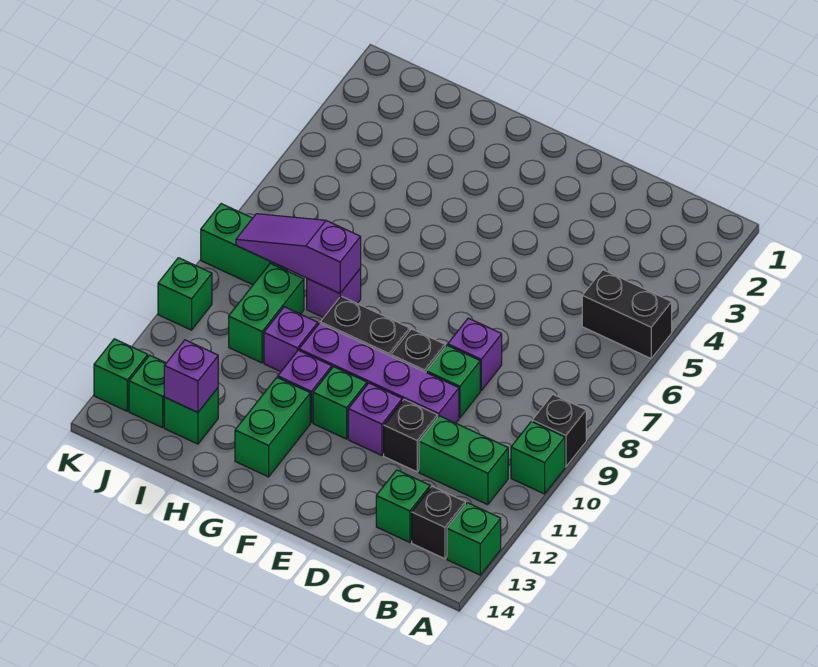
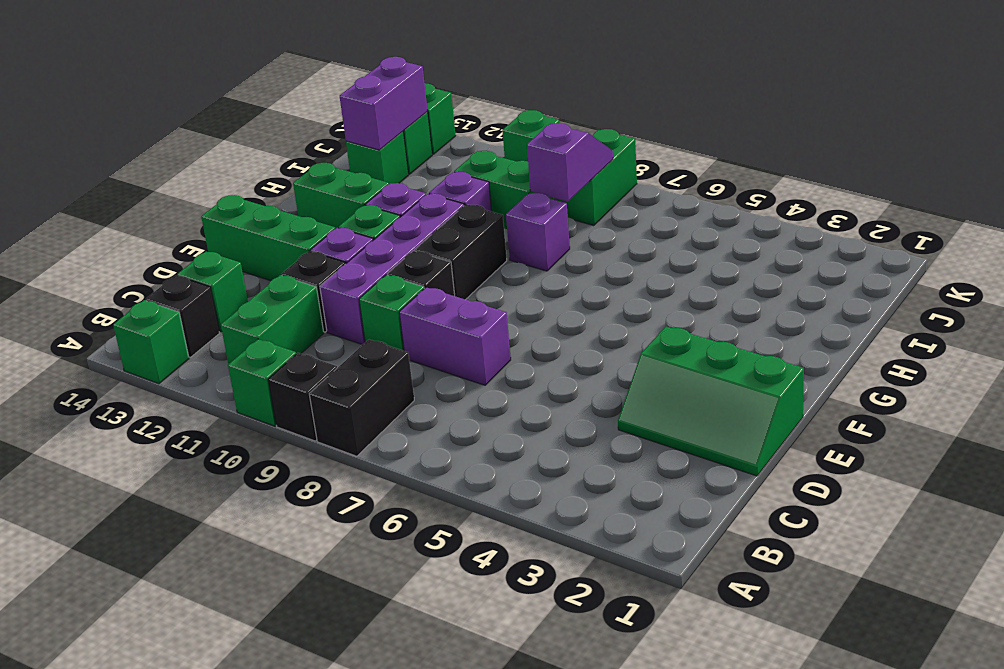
black brick A5:B5 level 1 -> black brick A8:B8 level 1
none -> green slope D1:E3 level 1 top E
purple brick D8 level 1 -> purple brick D7:D8 level 1
none -> green brick E12:E14 level 1
purple slope H8:J8 level 2 top H -> purple slope I8:J8 level 2 top I
purple brick I13 level 2 -> purple brick I13:J13 level 2

